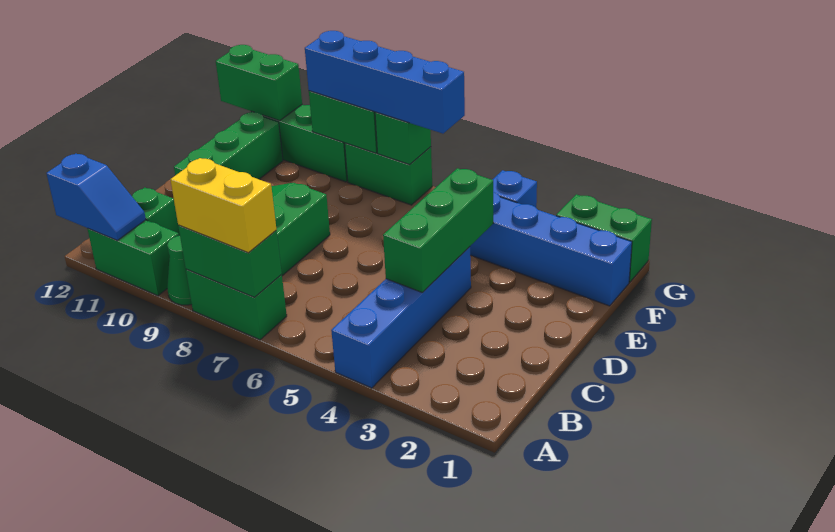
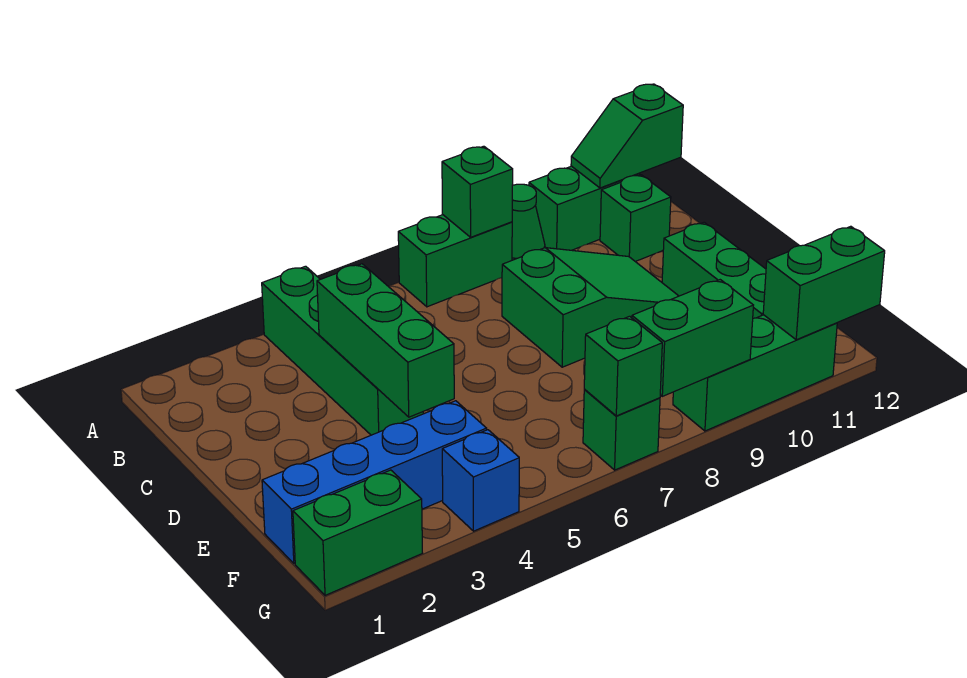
blue brick A4:D4 level 1 -> green brick A4:D4 level 1
green brick A7:A8 level 2 -> green brick A8 level 2
yellow brick A7:A8 level 3 -> none
blue slope A11:A12 level 2 top 12 -> green slope A11:A12 level 2 top 12
blue brick G6:G9 level 3 -> none
green brick G7:G8 level 1 -> green brick G7 level 1

